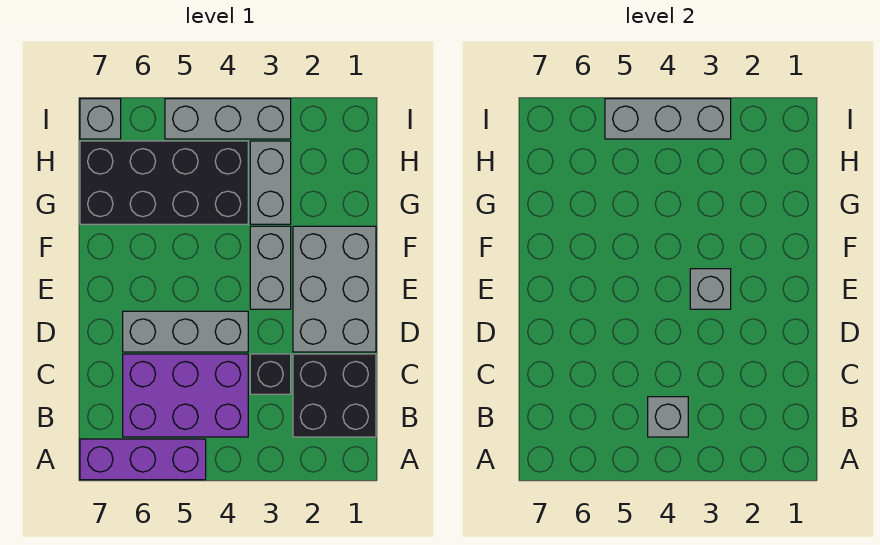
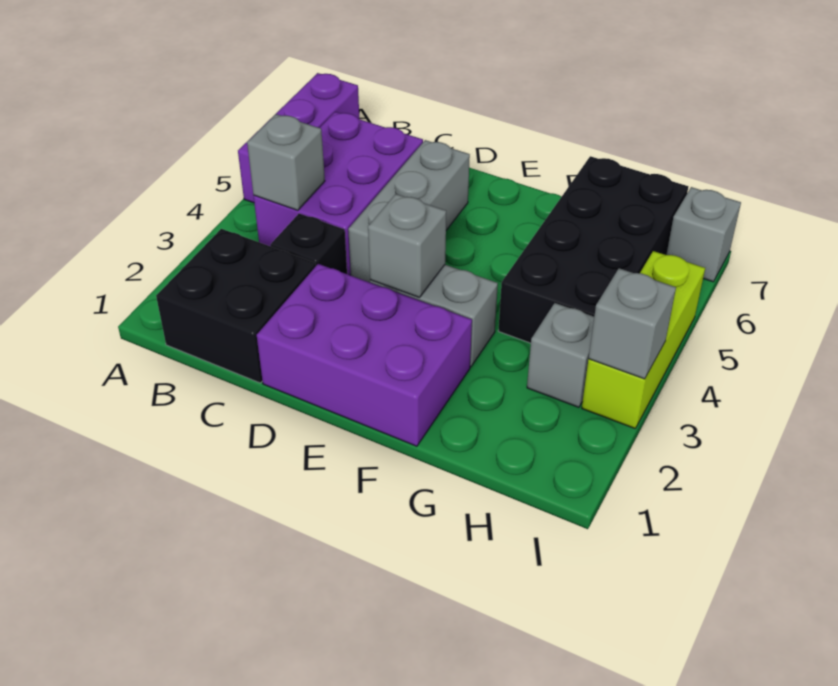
grey brick D1:F2 level 1 -> purple brick D1:F2 level 1
grey brick G3:H3 level 1 -> grey brick H3 level 1
grey brick I3:I5 level 1 -> lime brick I3:I5 level 1
grey brick I3:I5 level 2 -> grey brick I3 level 2

